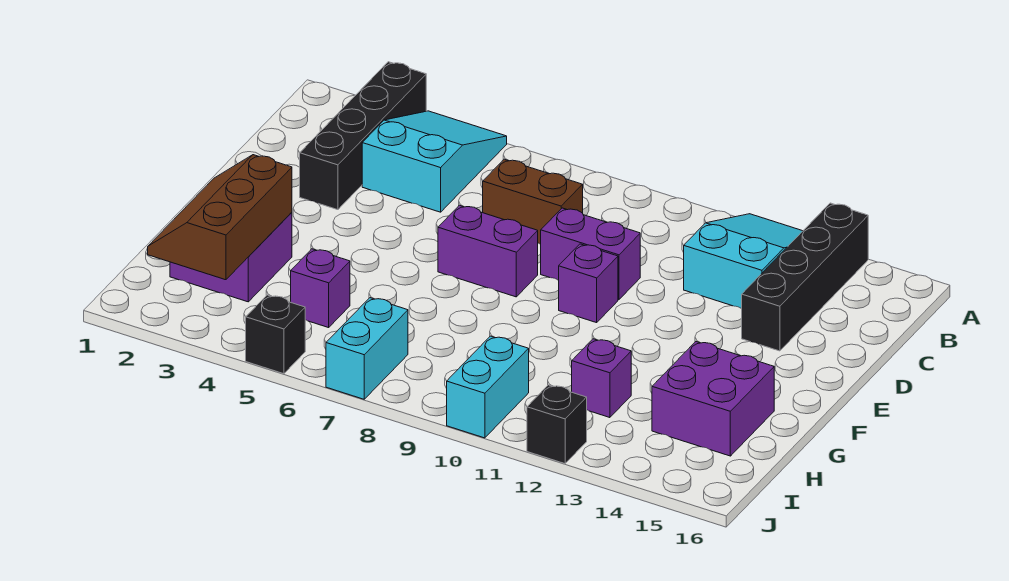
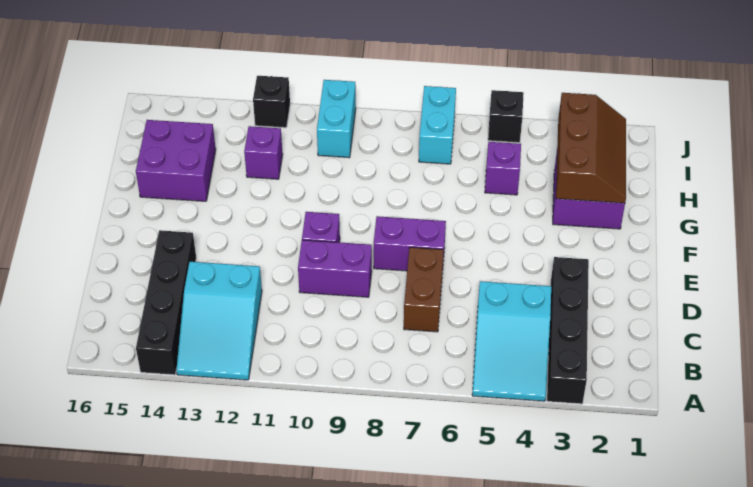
brown brick C7:C8 level 1 -> brown brick C7:D7 level 1

